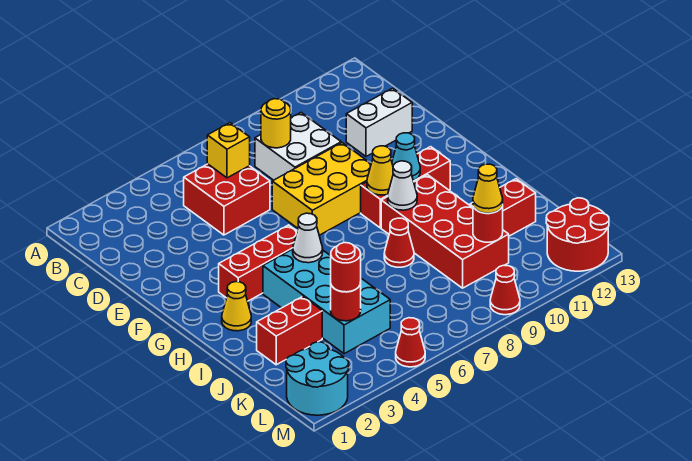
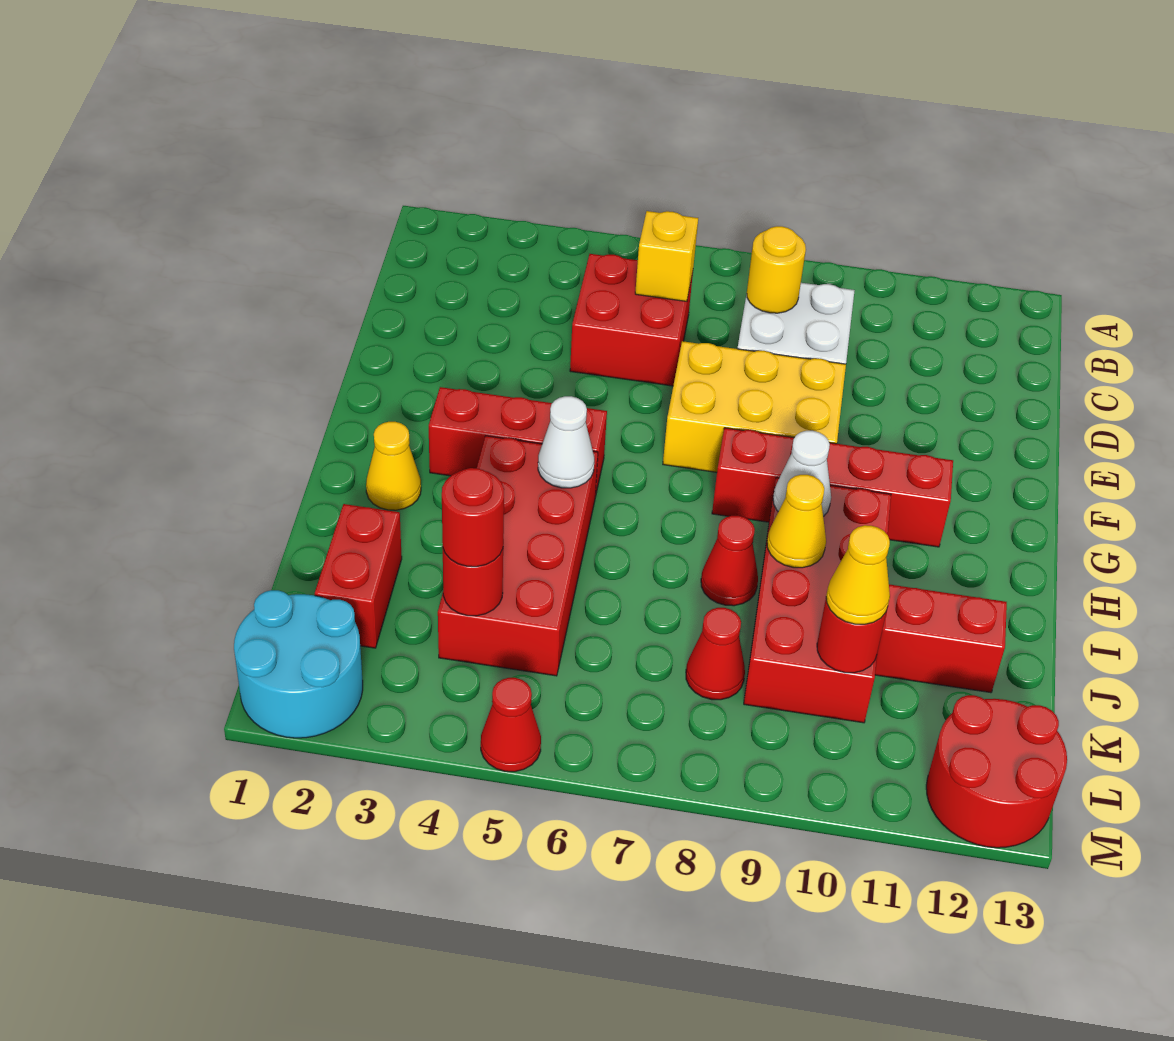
white brick D11:D12 level 1 -> none
red brick G9:G11 level 1 -> red brick G8:G11 level 1
yellow cone G9 level 2 -> yellow cone I9 level 2
cyan cone G10 level 2 -> none
cyan brick H4:K5 level 1 -> red brick H4:K5 level 1
red brick J2:J3 level 1 -> red brick J2:K2 level 1
red cone M9 level 1 -> red cone K8 level 1

